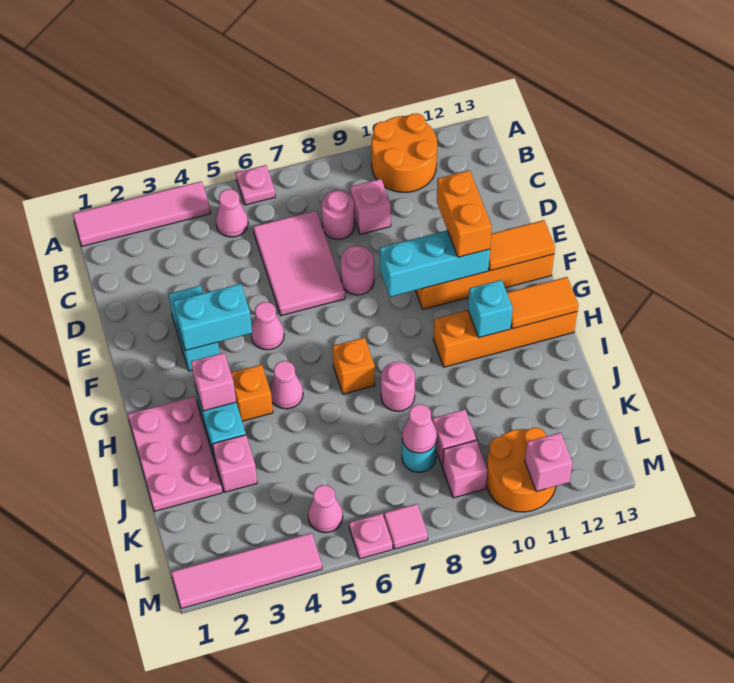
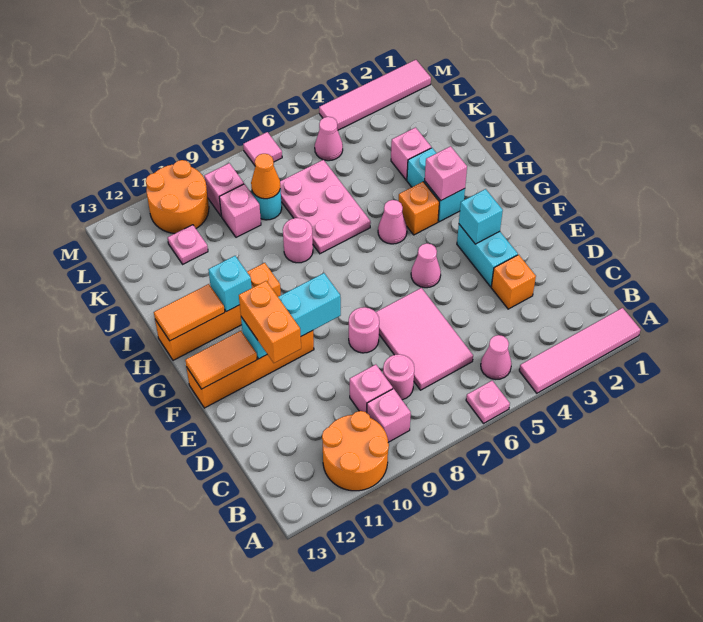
cyan brick F3:F4 level 2 -> cyan brick F3 level 2
pink plate H1:J2 level 1 -> pink plate I6:K7 level 1
orange brick H7 level 1 -> orange brick D3 level 1
pink cone K8 level 2 -> orange cone K8 level 2
pink plate M6 level 1 -> pink plate K11 level 1
pink brick M11 level 2 -> pink brick B9 level 1

